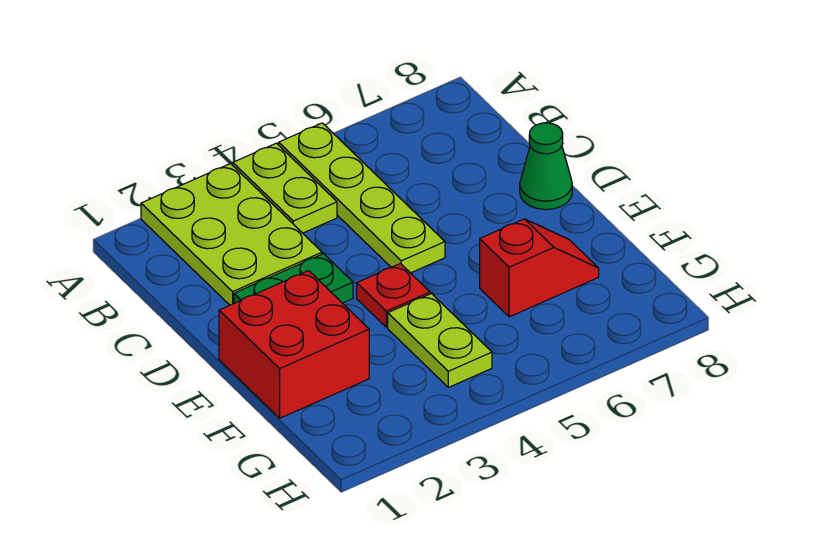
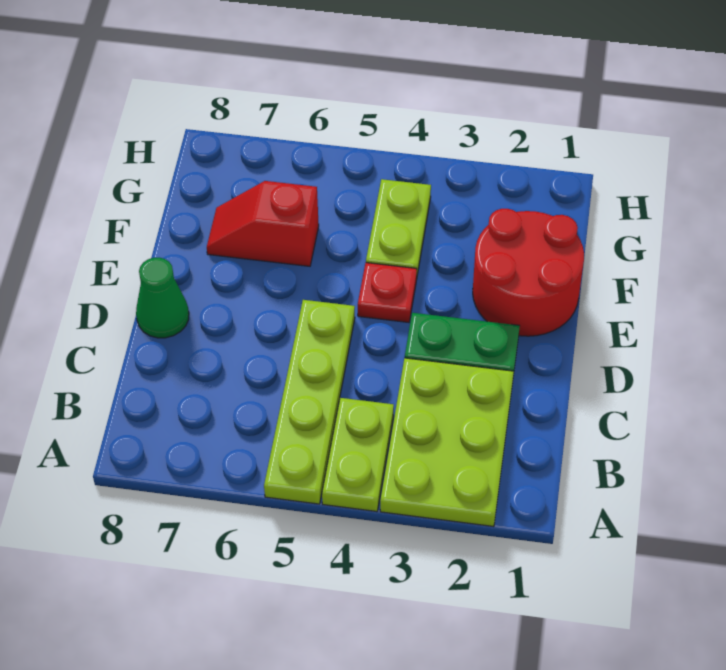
red brick E1:F2 level 1 -> red round brick E1:F2 level 1

